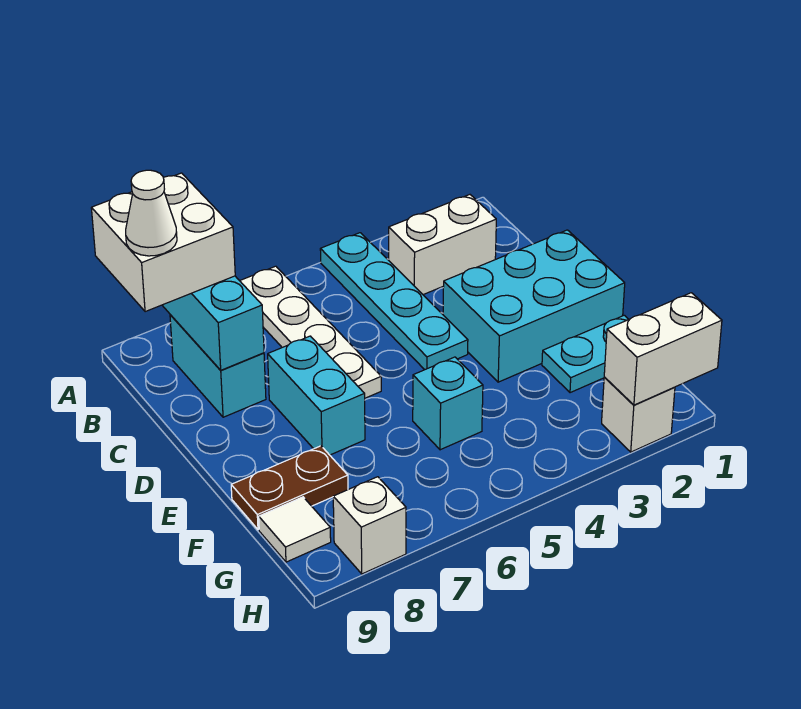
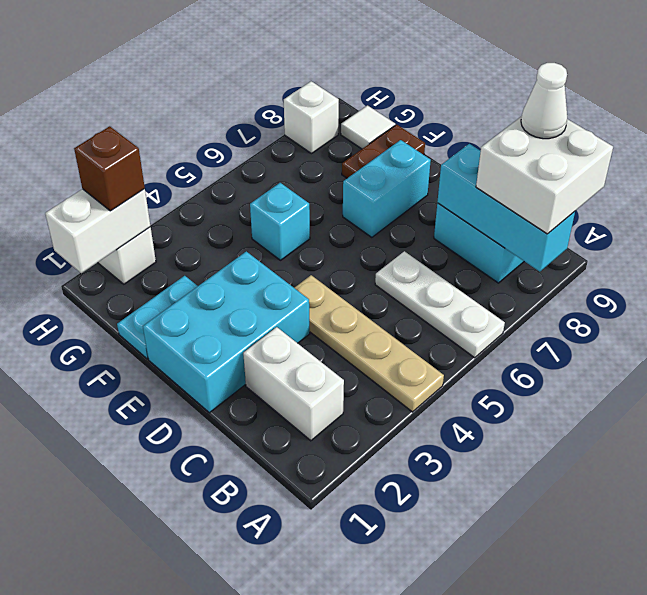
cyan plate A4:D4 level 1 -> tan plate A4:D4 level 1
white plate A6:D6 level 1 -> white plate A6:C6 level 1
white brick B2:B3 level 1 -> white brick B2:C2 level 1
cyan brick D7:E7 level 1 -> cyan brick E7:E8 level 1
none -> brown brick H2 level 3

